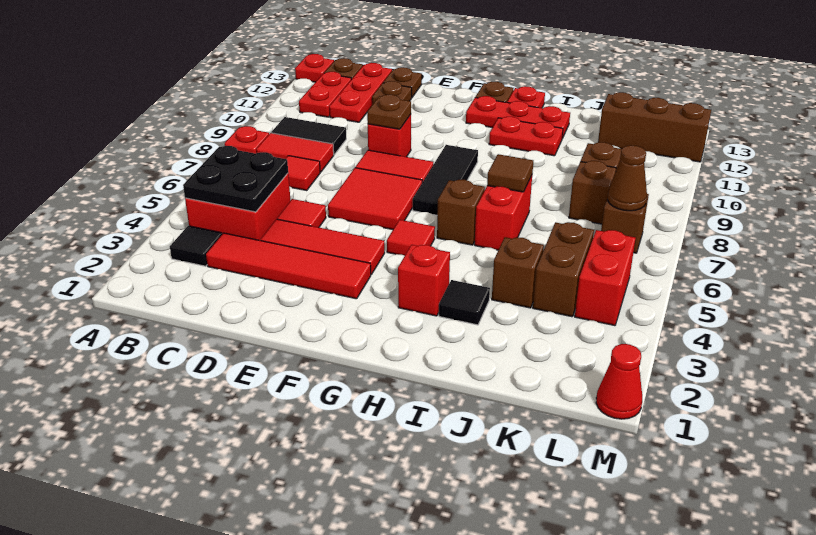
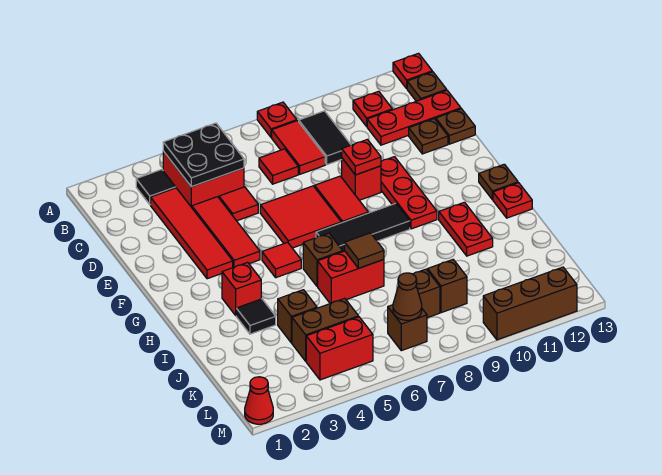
red plate B11:B12 level 1 -> red plate B11 level 1
brown plate E9 level 2 -> red plate E9 level 2
red plate G12:I12 level 1 -> red plate E10:G10 level 1
brown brick K12:M12 level 1 -> brown brick M10:M12 level 1

